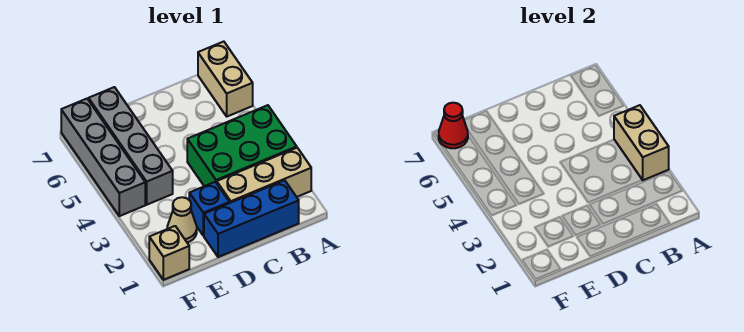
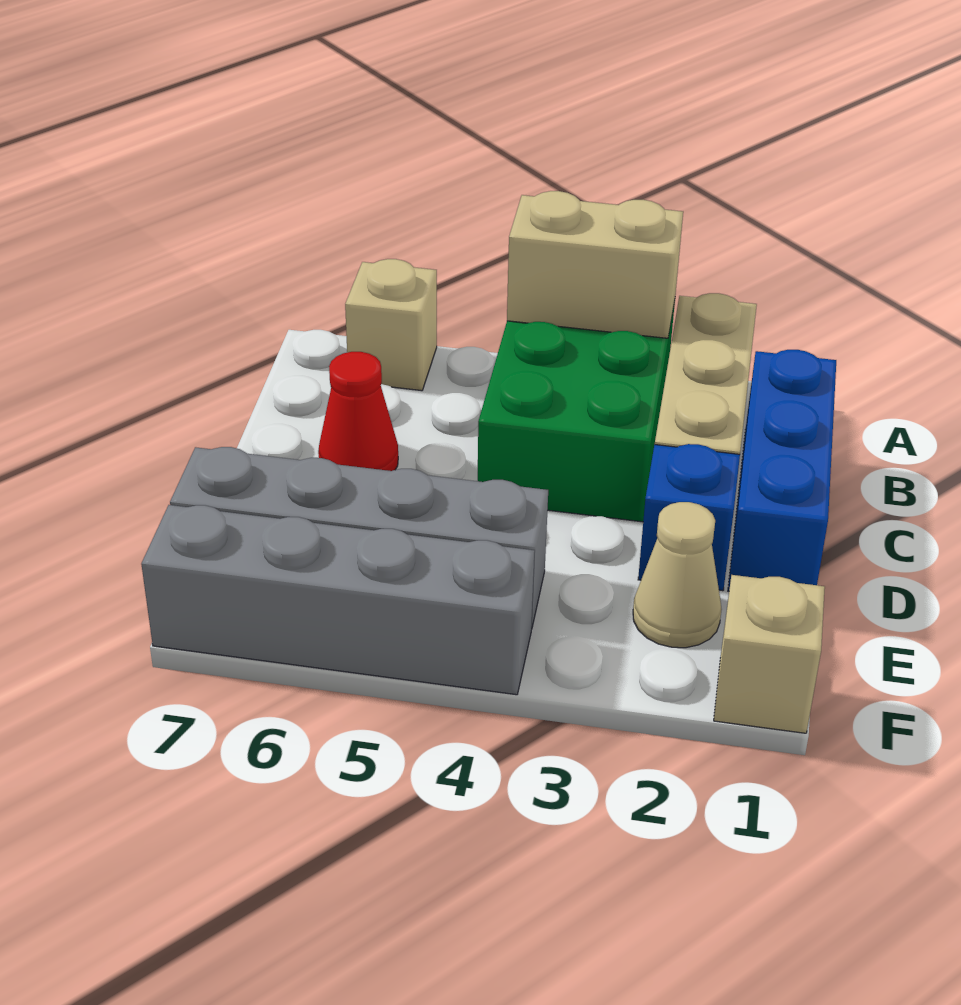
tan brick A6:A7 level 1 -> tan brick A6 level 1
red cone F7 level 2 -> red cone C6 level 1

